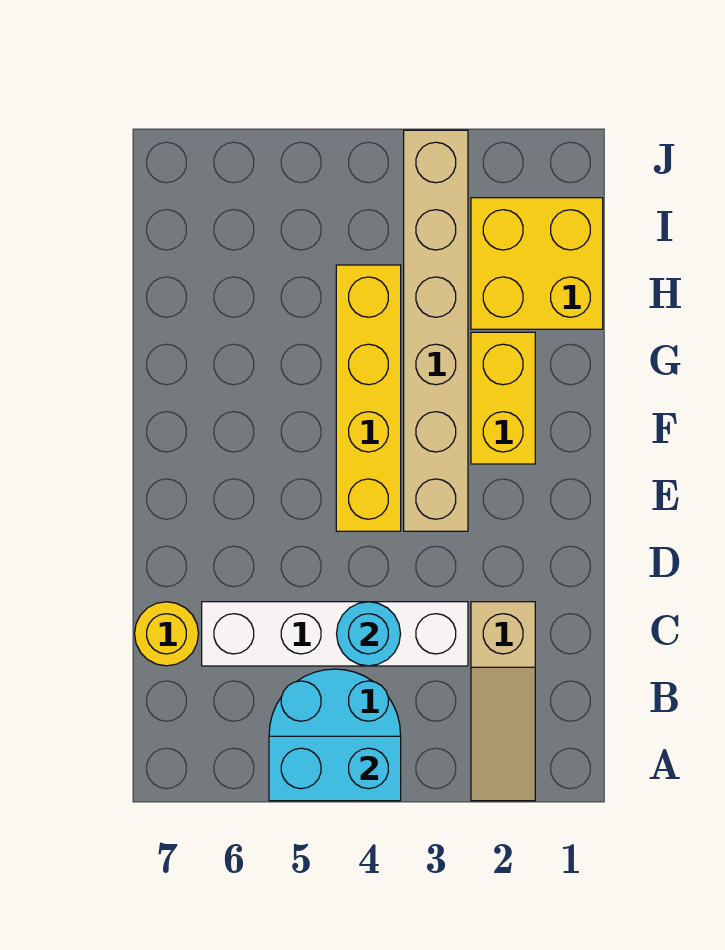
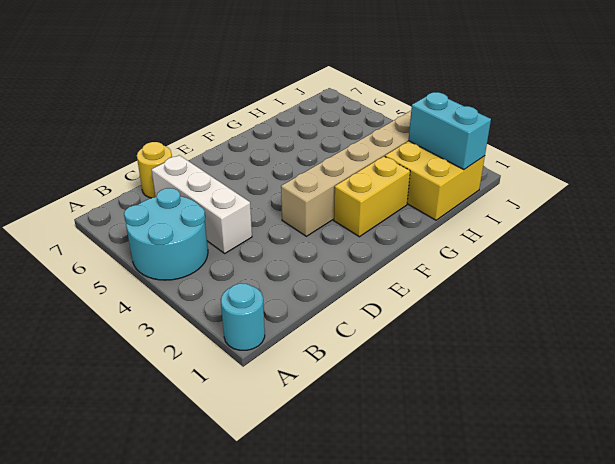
tan slope A2:C2 level 1 top C -> none
cyan brick A4:A5 level 2 -> cyan brick I1:I2 level 2
white brick C3:C6 level 1 -> white brick C4:C6 level 1
cyan round brick C4 level 2 -> cyan round brick A1 level 1
yellow brick E4:H4 level 1 -> none

